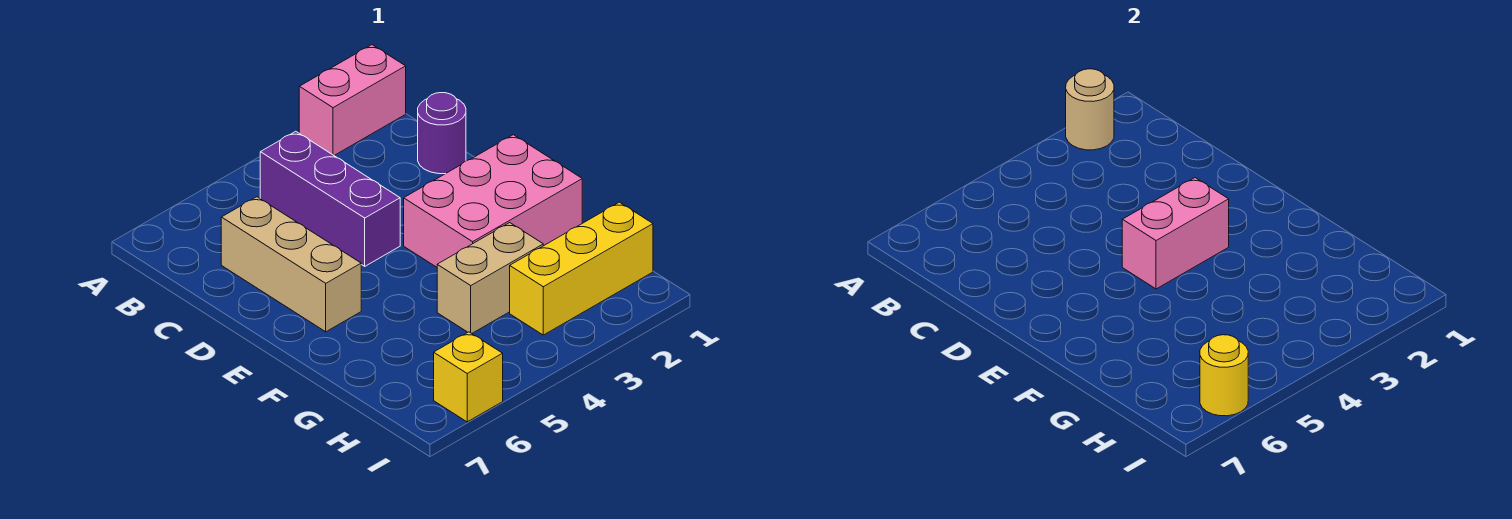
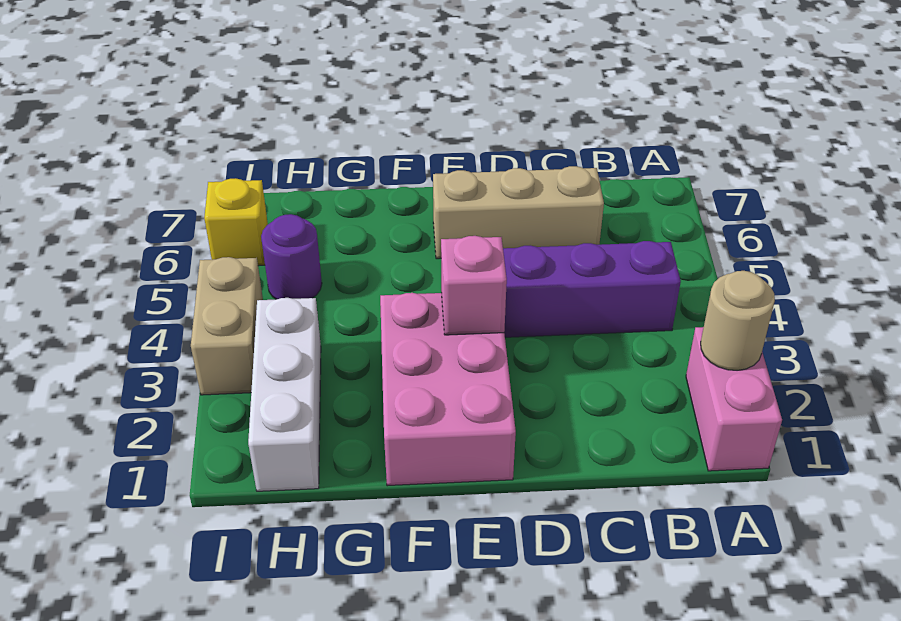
purple round brick C1 level 1 -> purple round brick H5 level 1
pink brick E3:E4 level 2 -> pink brick E3 level 2
tan brick G3:G4 level 1 -> tan brick I3:I4 level 1
yellow brick H1:H3 level 1 -> white brick H1:H3 level 1
yellow round brick I6 level 2 -> none

